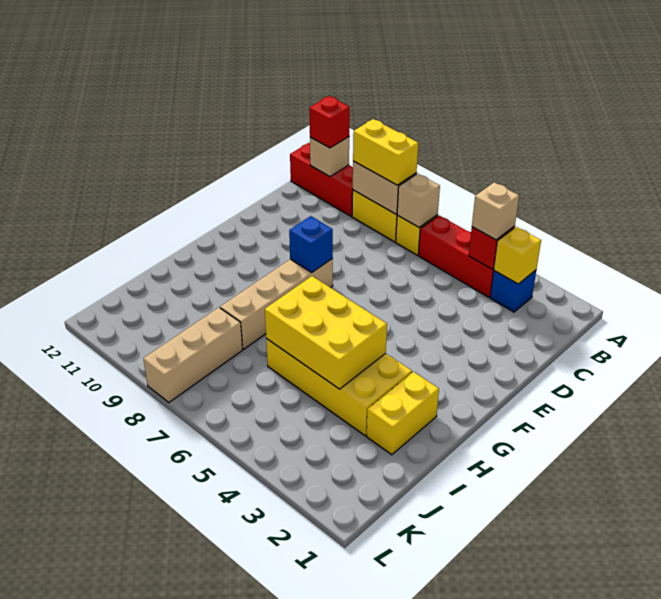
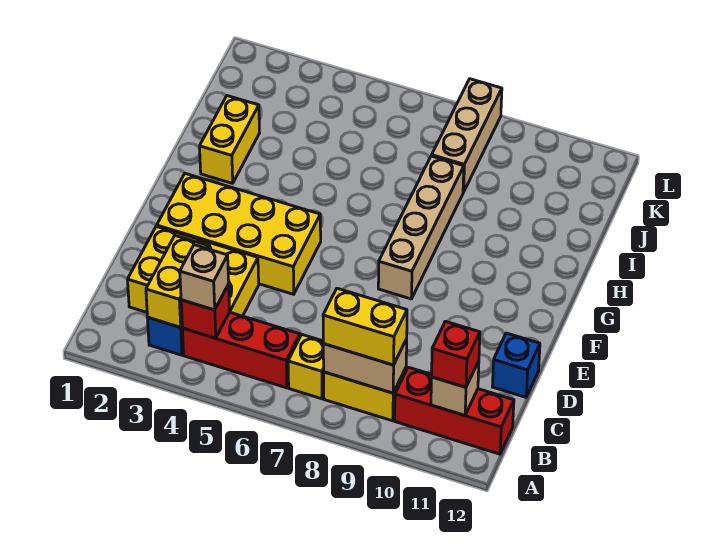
yellow brick B3 level 2 -> yellow brick B3:C3 level 2
tan brick B7 level 2 -> none
blue brick F8 level 2 -> blue brick D12 level 1
yellow brick H3:I6 level 1 -> yellow brick E2:F5 level 1
yellow brick H4:I6 level 2 -> yellow brick C2:D4 level 1

